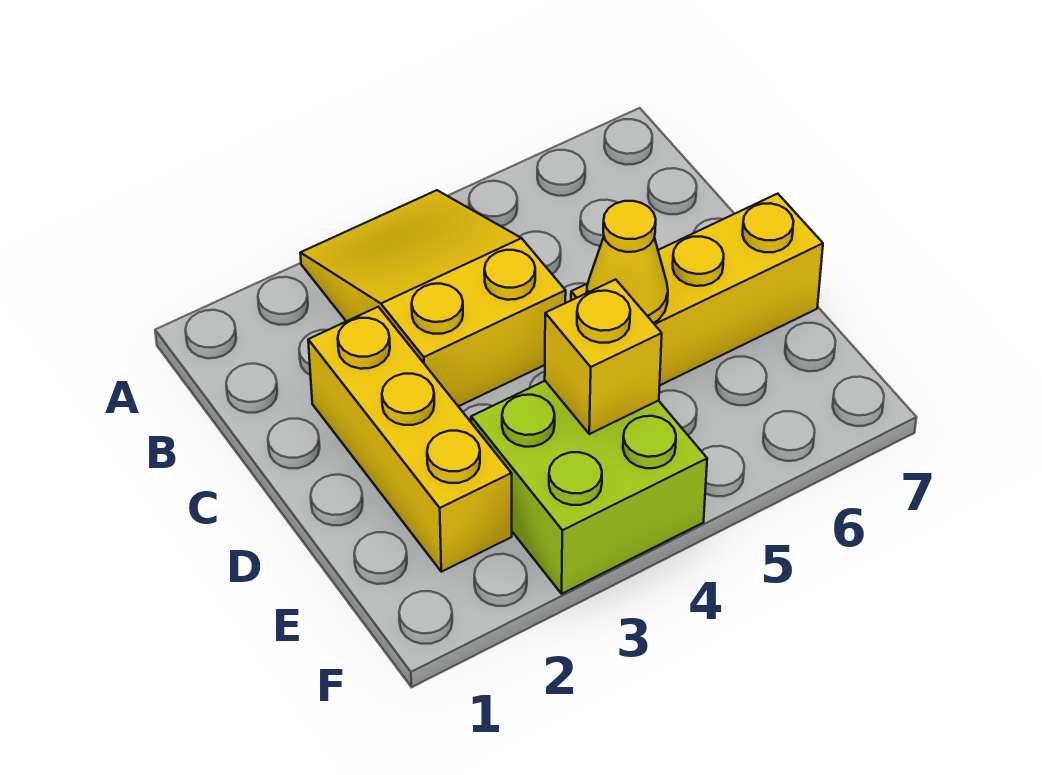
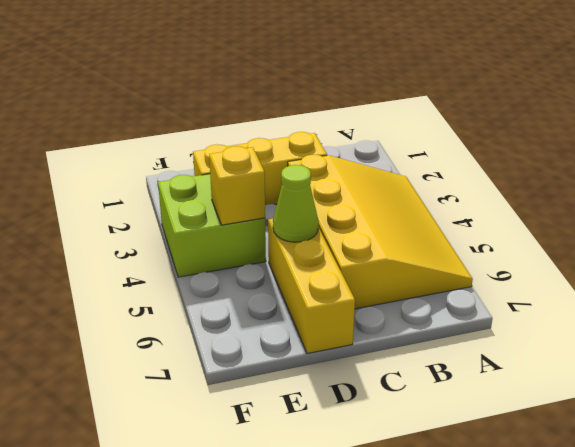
yellow slope A3:C4 level 1 top C -> yellow slope A3:C6 level 1 top C
yellow cone D5 level 2 -> lime cone D5 level 2

